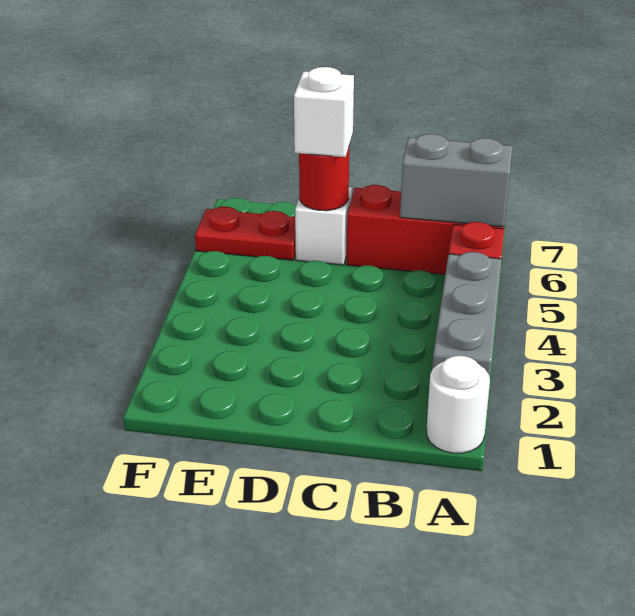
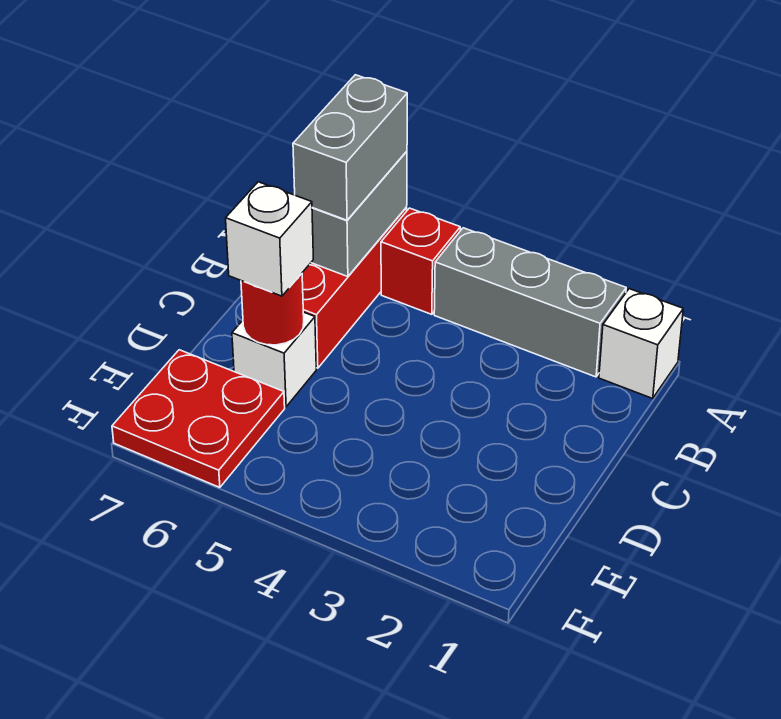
white round brick A1 level 1 -> white brick A1 level 1
none -> grey brick A6:B6 level 3
red plate E6:F6 level 1 -> red plate E6:F7 level 1

